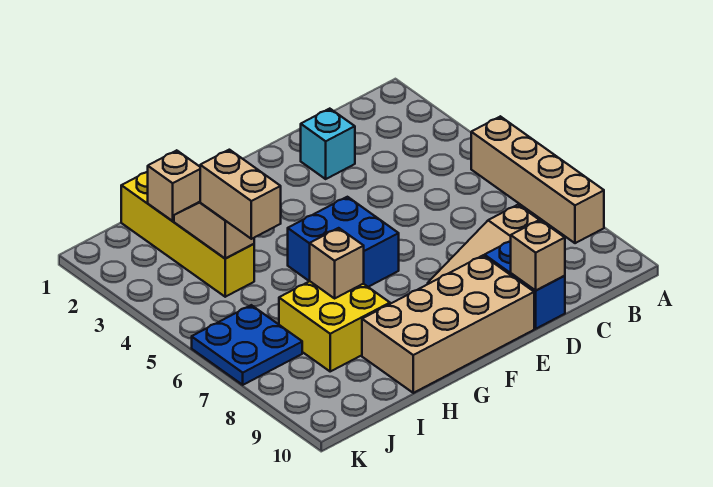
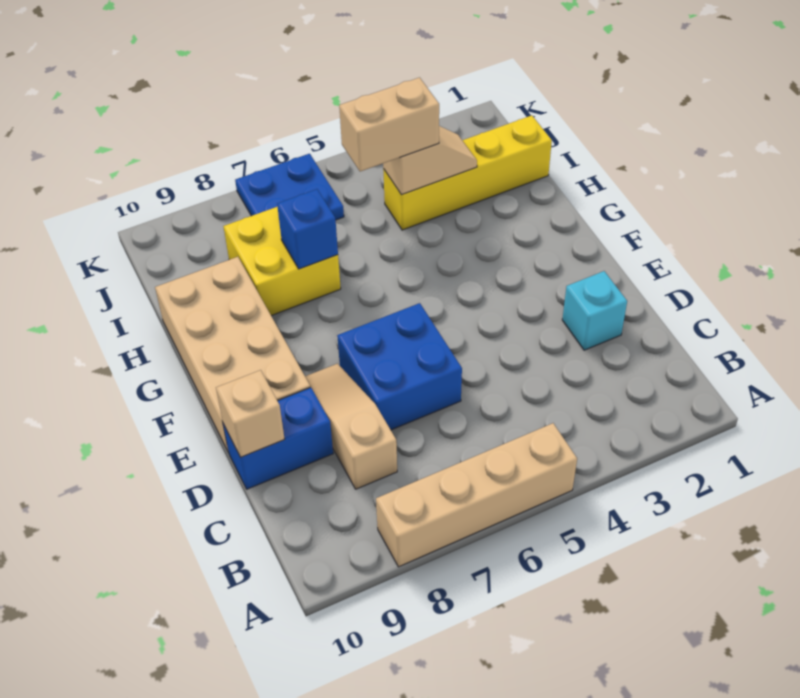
blue brick F5:G6 level 1 -> blue brick D6:E7 level 1
tan brick H7 level 2 -> blue brick H7 level 2
tan brick I2 level 2 -> none

